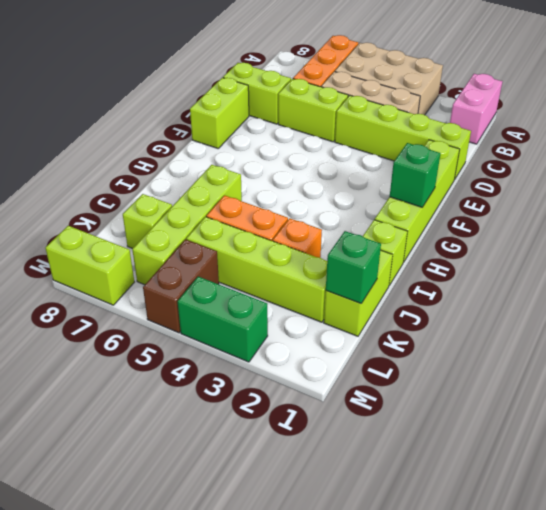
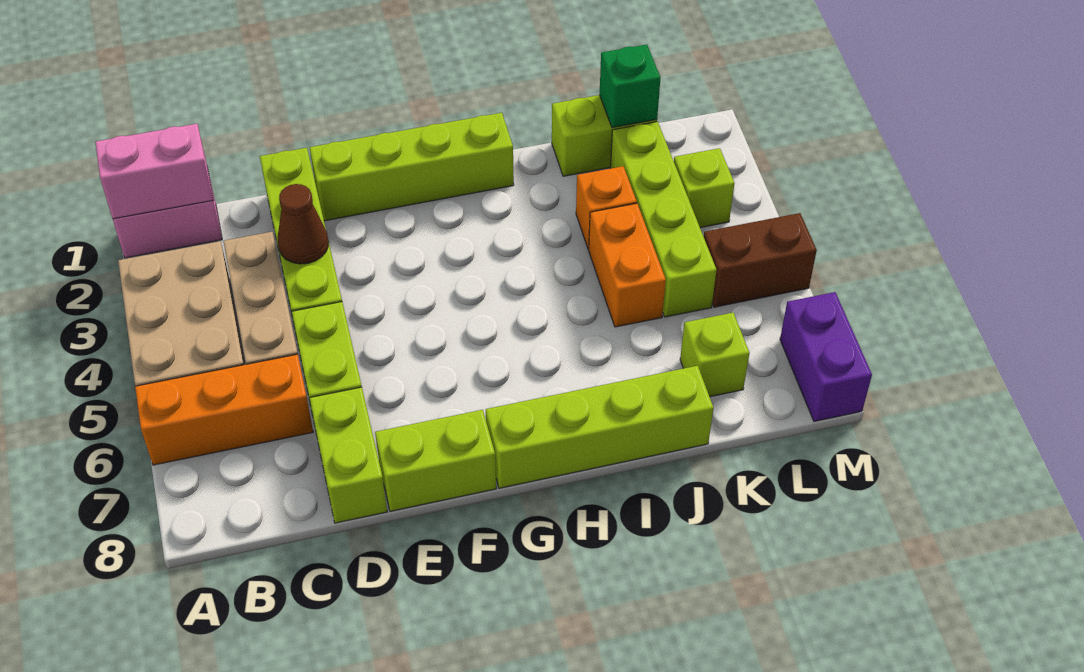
none -> pink brick A1:B1 level 2
none -> brown cone D3 level 2
green brick G1 level 2 -> none
lime brick I1 level 1 -> lime brick L3 level 1
lime brick I6:L6 level 1 -> lime brick G8:J8 level 1
green brick M3:M4 level 1 -> none
lime brick M7:M8 level 1 -> purple brick M7:M8 level 1

